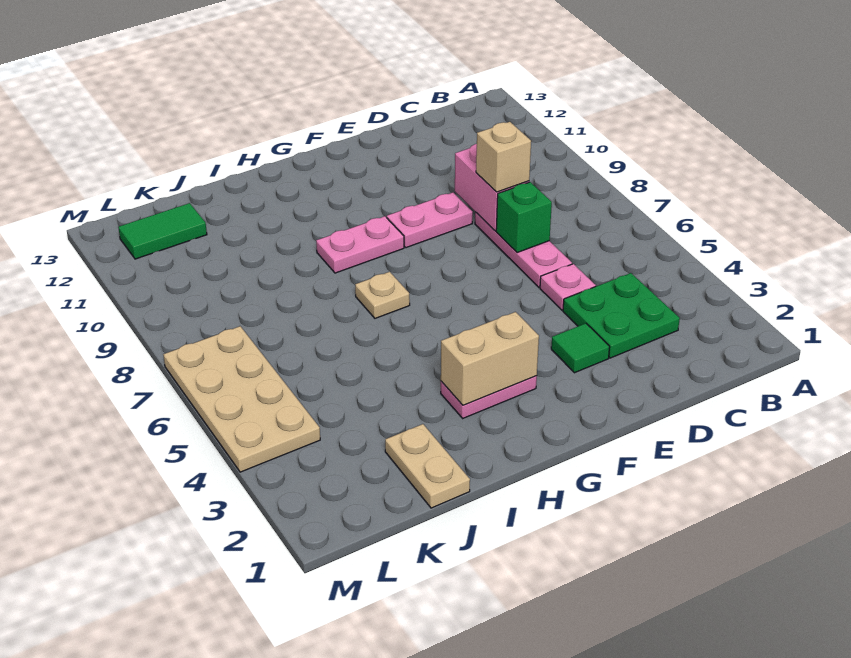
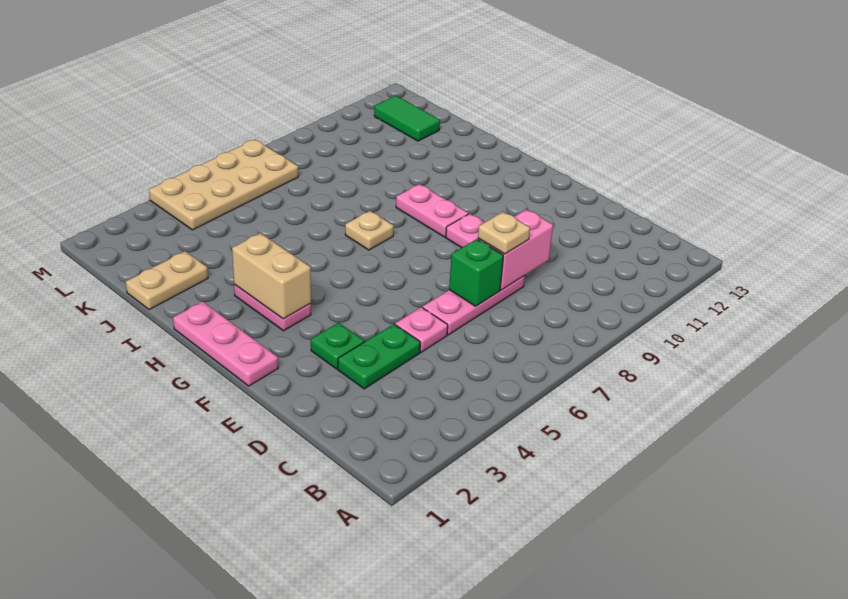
green plate C3:D4 level 1 -> green plate D3:D4 level 1
tan brick D8 level 3 -> tan plate D8 level 3
green tile E3 level 1 -> green plate E3 level 1
none -> pink plate F1:H1 level 1

